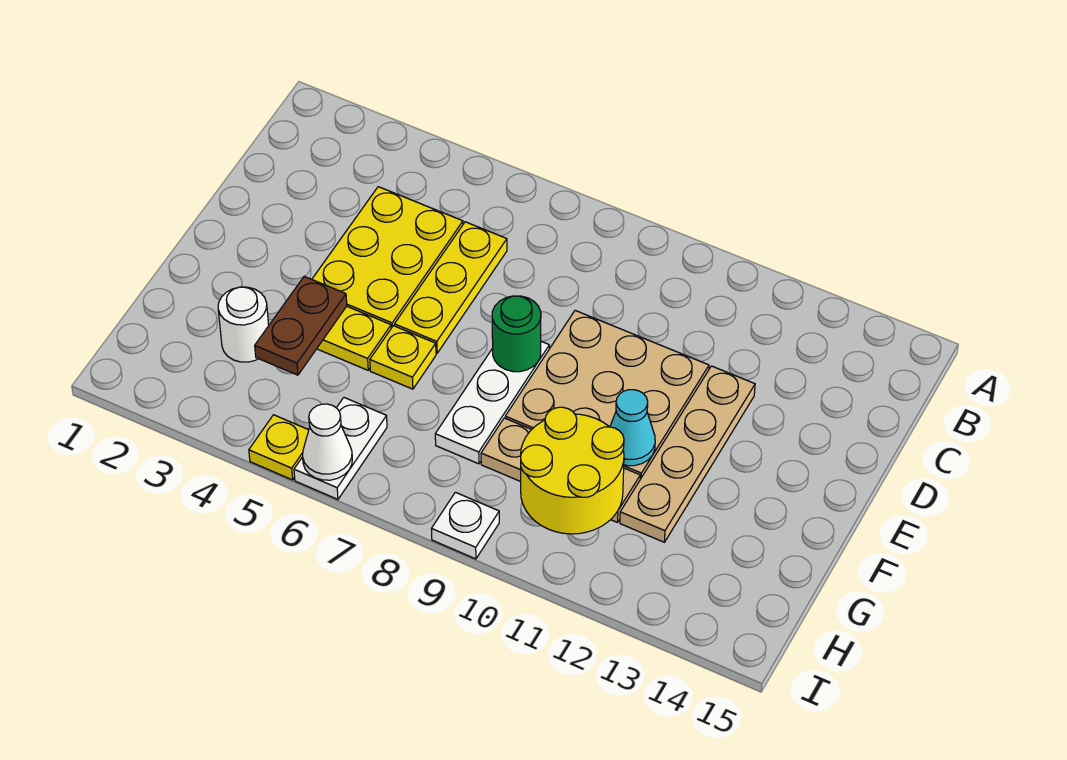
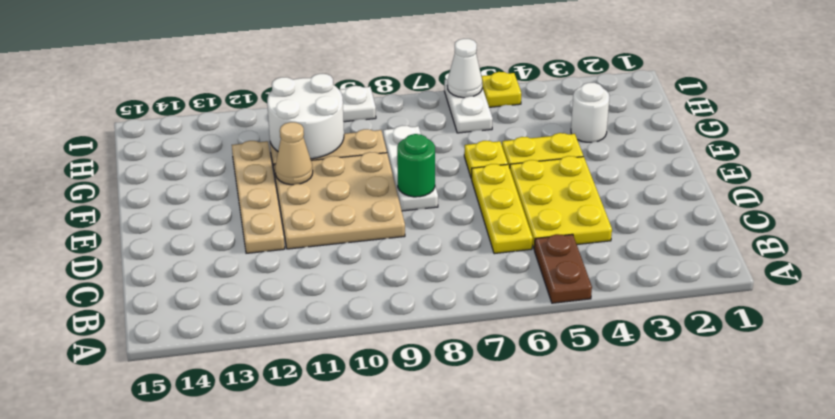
brown plate F4:G4 level 2 -> brown plate A5:B5 level 1
cyan cone F11 level 2 -> tan cone F11 level 2
yellow round brick G10:H11 level 2 -> white round brick G10:H11 level 2

